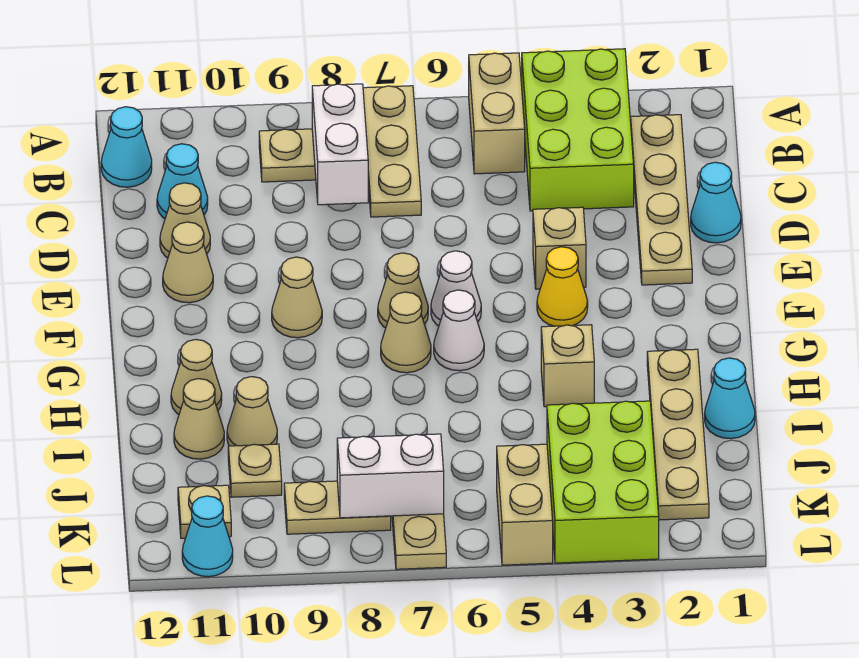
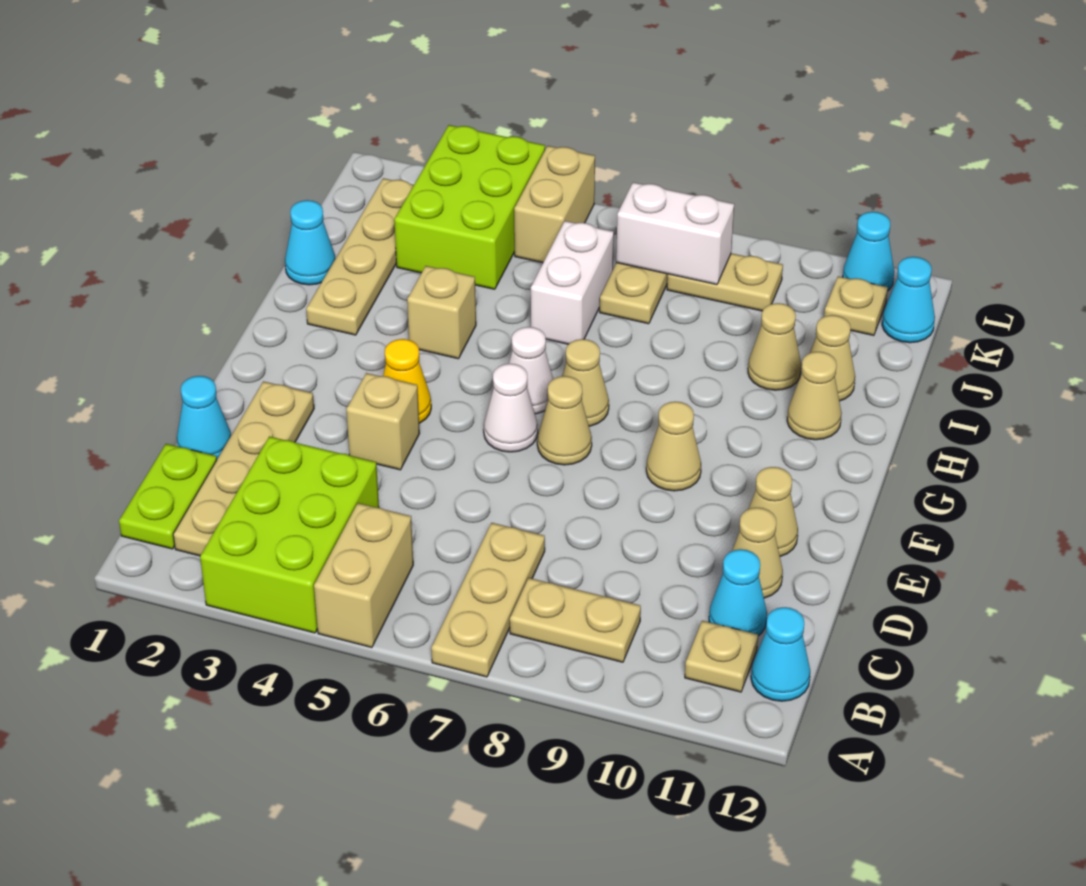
none -> lime plate B1:C1 level 1
white brick B8:C8 level 2 -> white brick I6:J6 level 1
tan plate J10 level 1 -> tan plate B11 level 1
none -> cyan cone K12 level 1

